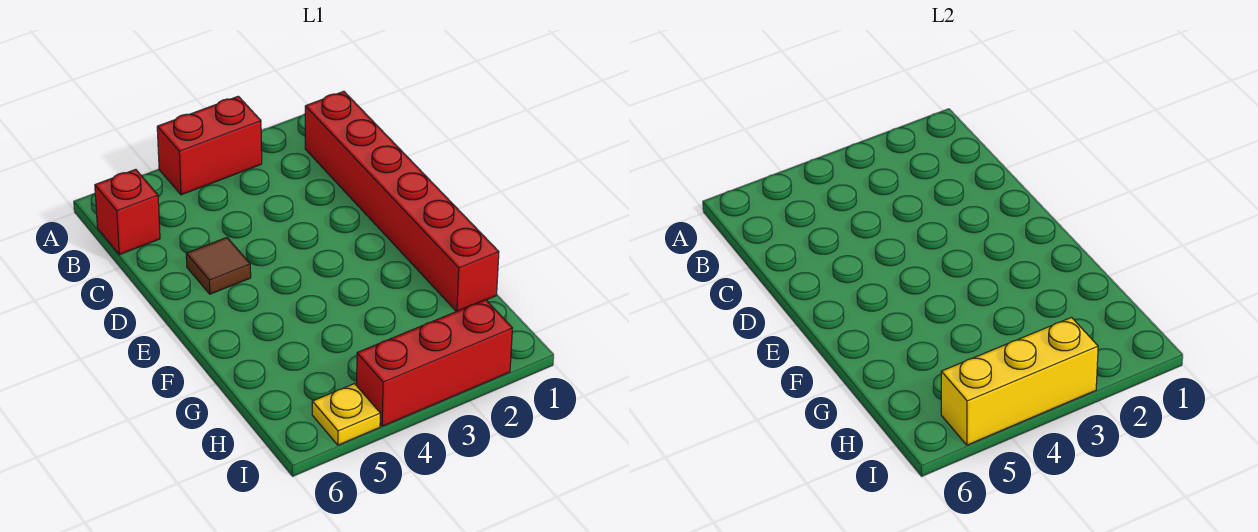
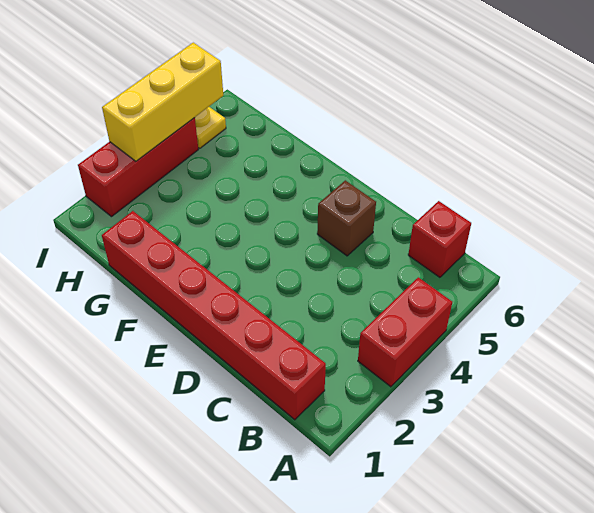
brown tile D5 level 1 -> brown brick D5 level 1

